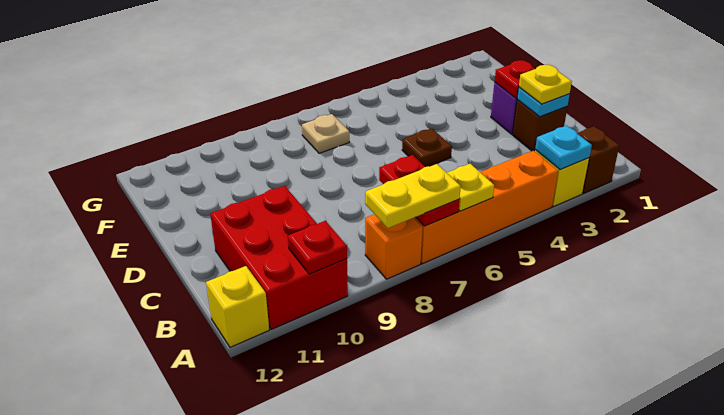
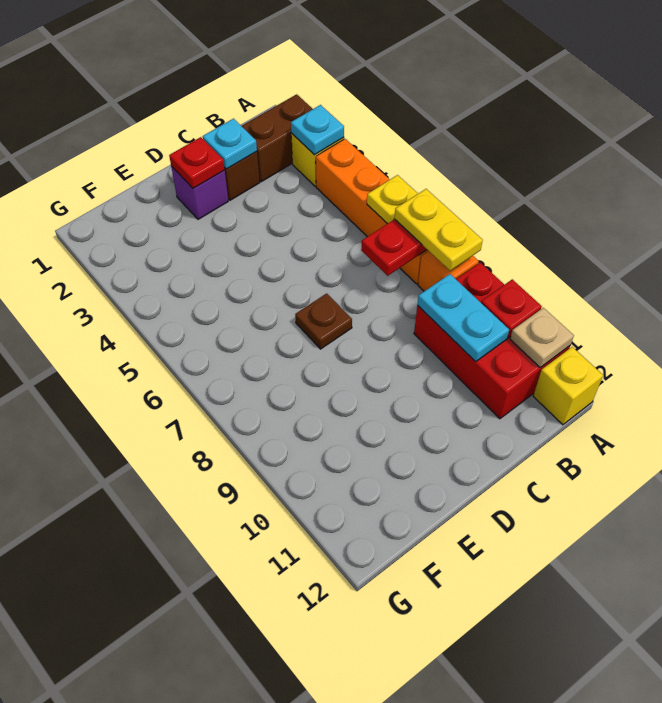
brown brick A2 level 1 -> brown brick A2:B2 level 1
red brick A10:C11 level 1 -> red brick A9:B11 level 1
none -> cyan plate B9:B10 level 2
yellow plate C2 level 3 -> none
brown plate D5 level 1 -> brown plate D7 level 1
tan plate F7 level 1 -> tan plate A11 level 2

